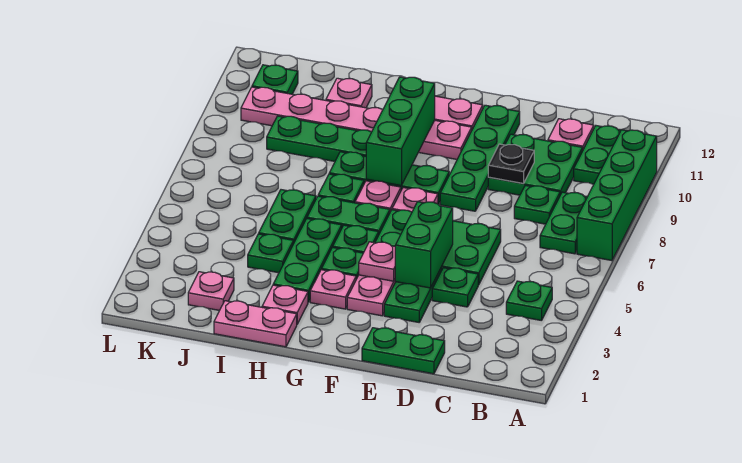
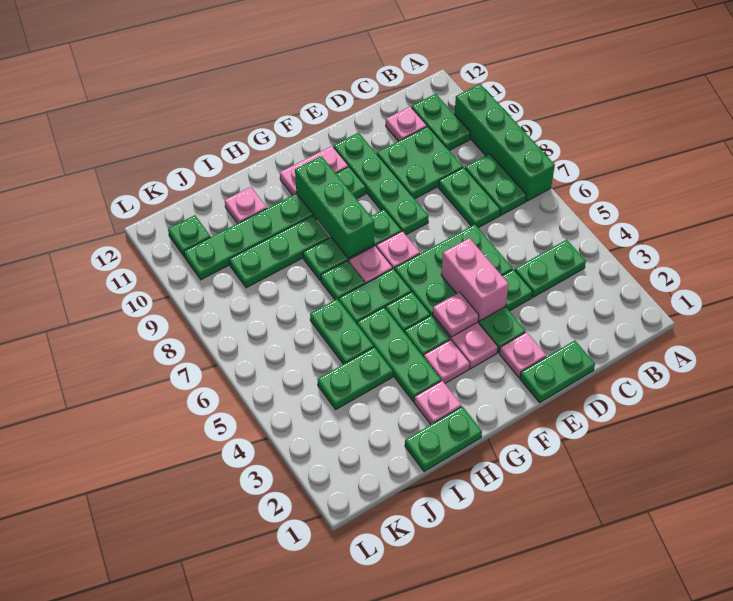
green plate B4 level 1 -> green plate B4:C4 level 1
green plate C8 level 1 -> green plate C7:C8 level 1
black plate D9 level 2 -> none
green brick E4:E5 level 2 -> pink brick E4:E5 level 2
pink plate F10:K10 level 1 -> green plate F10:K10 level 1
pink plate H1:I1 level 1 -> green plate H1:I1 level 1
green plate I4 level 1 -> green plate I4:J4 level 1
pink plate J2 level 1 -> pink plate E2 level 1

